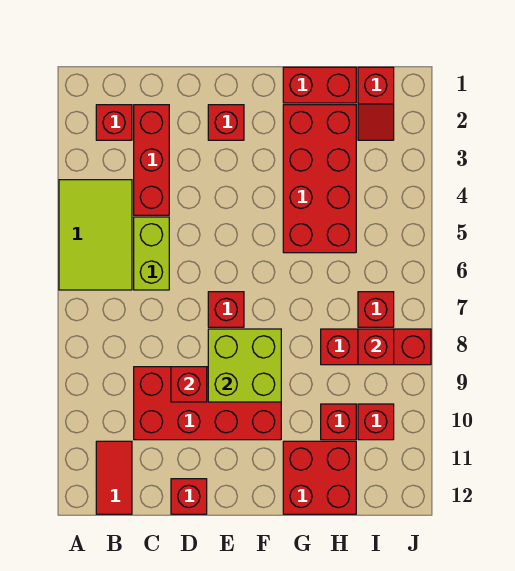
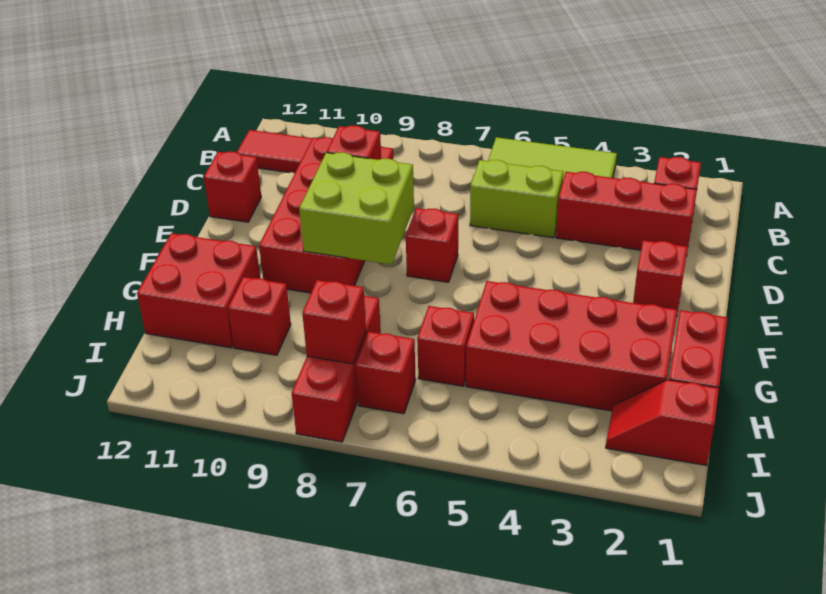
red brick I10 level 1 -> red brick H6 level 1

